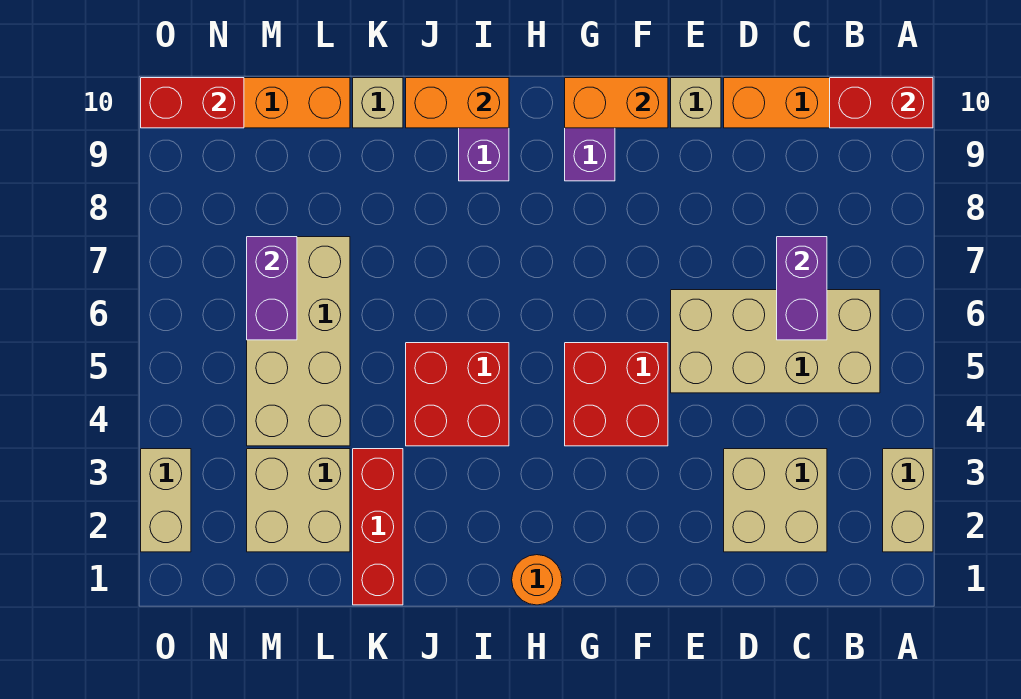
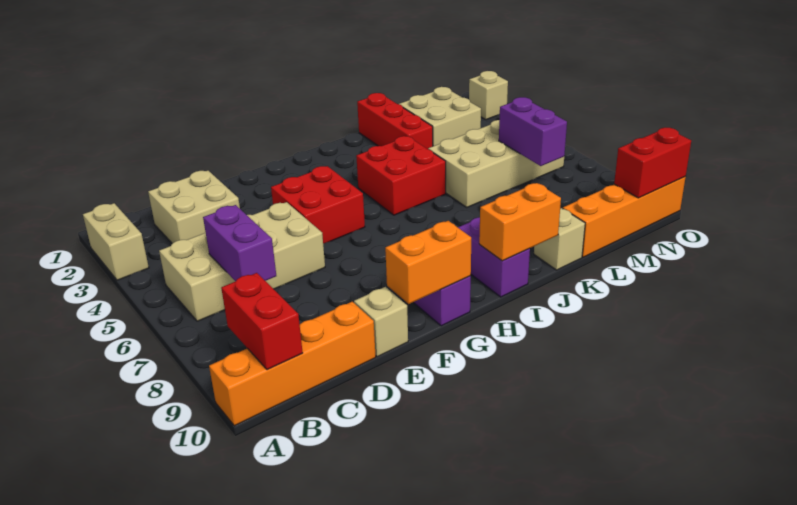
red brick A10:B10 level 2 -> red brick B9:B10 level 2
orange round brick H1 level 1 -> none
tan brick L4:M7 level 1 -> tan brick K5:N6 level 1
tan brick O2:O3 level 1 -> tan brick O2 level 1

